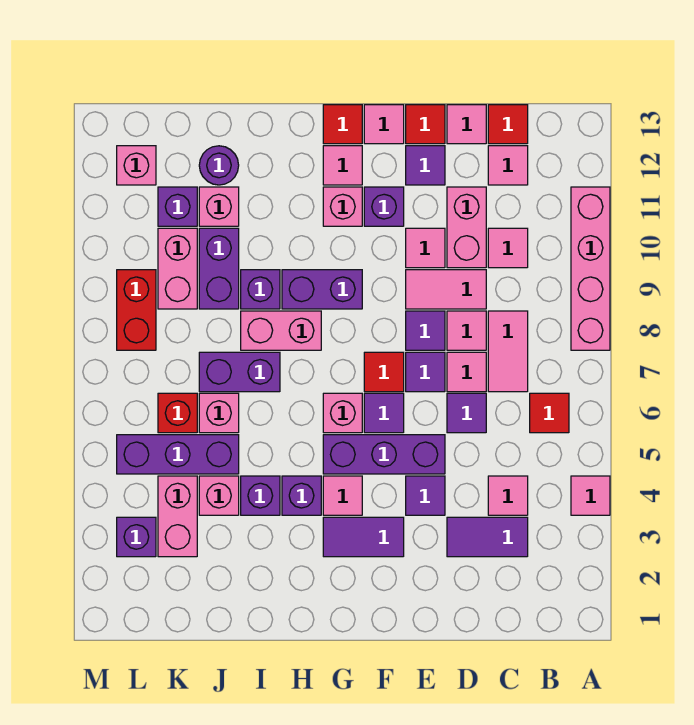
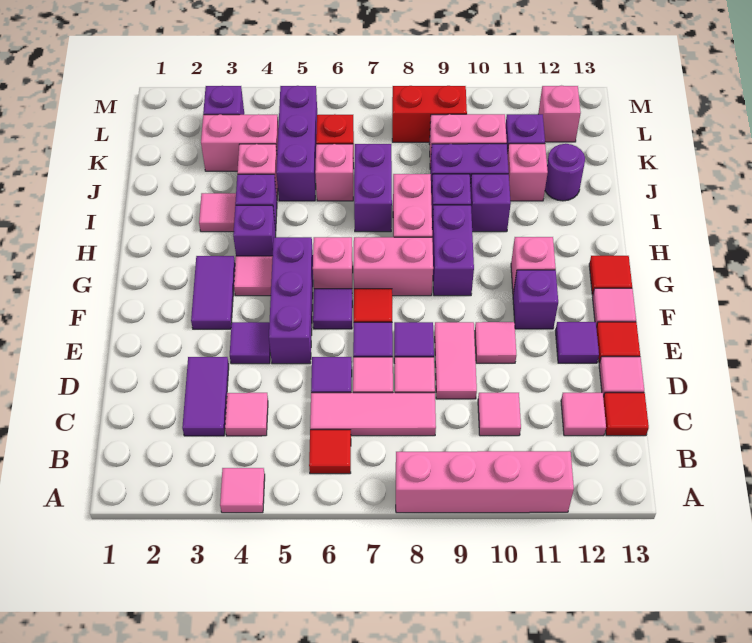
pink tile C7:C8 level 1 -> pink tile C6:C8 level 1
pink brick D10:D11 level 1 -> pink brick G7:G8 level 1
pink tile G12 level 1 -> pink tile I3 level 1
none -> purple brick I10 level 1

